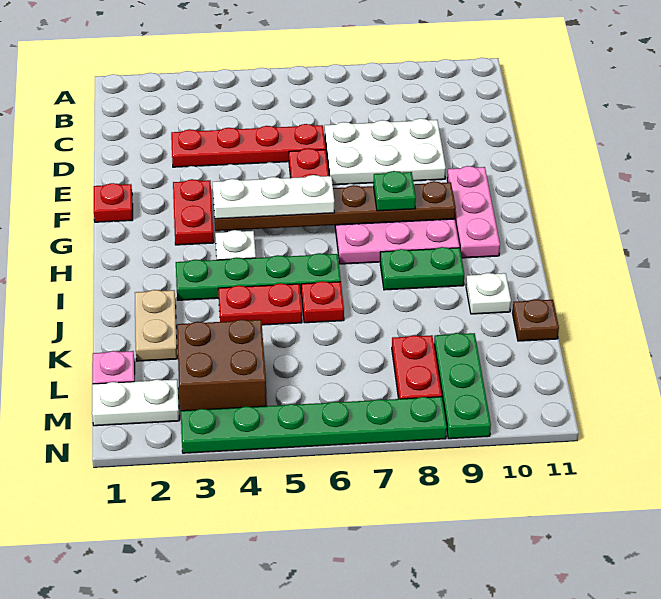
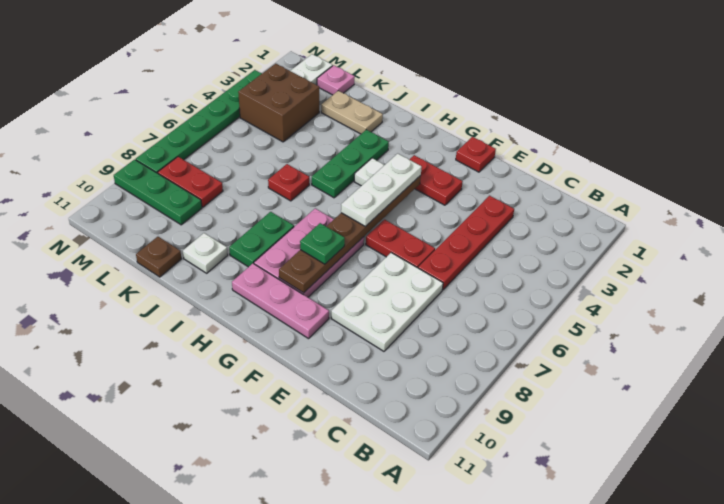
green plate I3:I6 level 1 -> green plate I3:I5 level 1
red plate J4:J5 level 1 -> none

